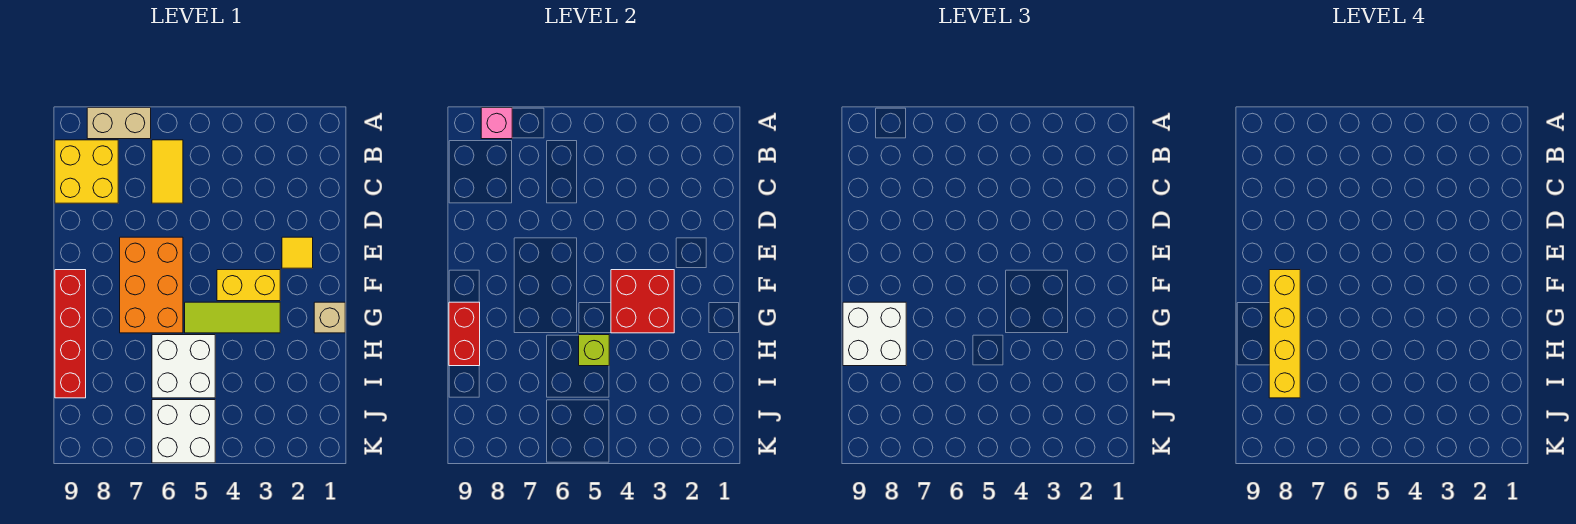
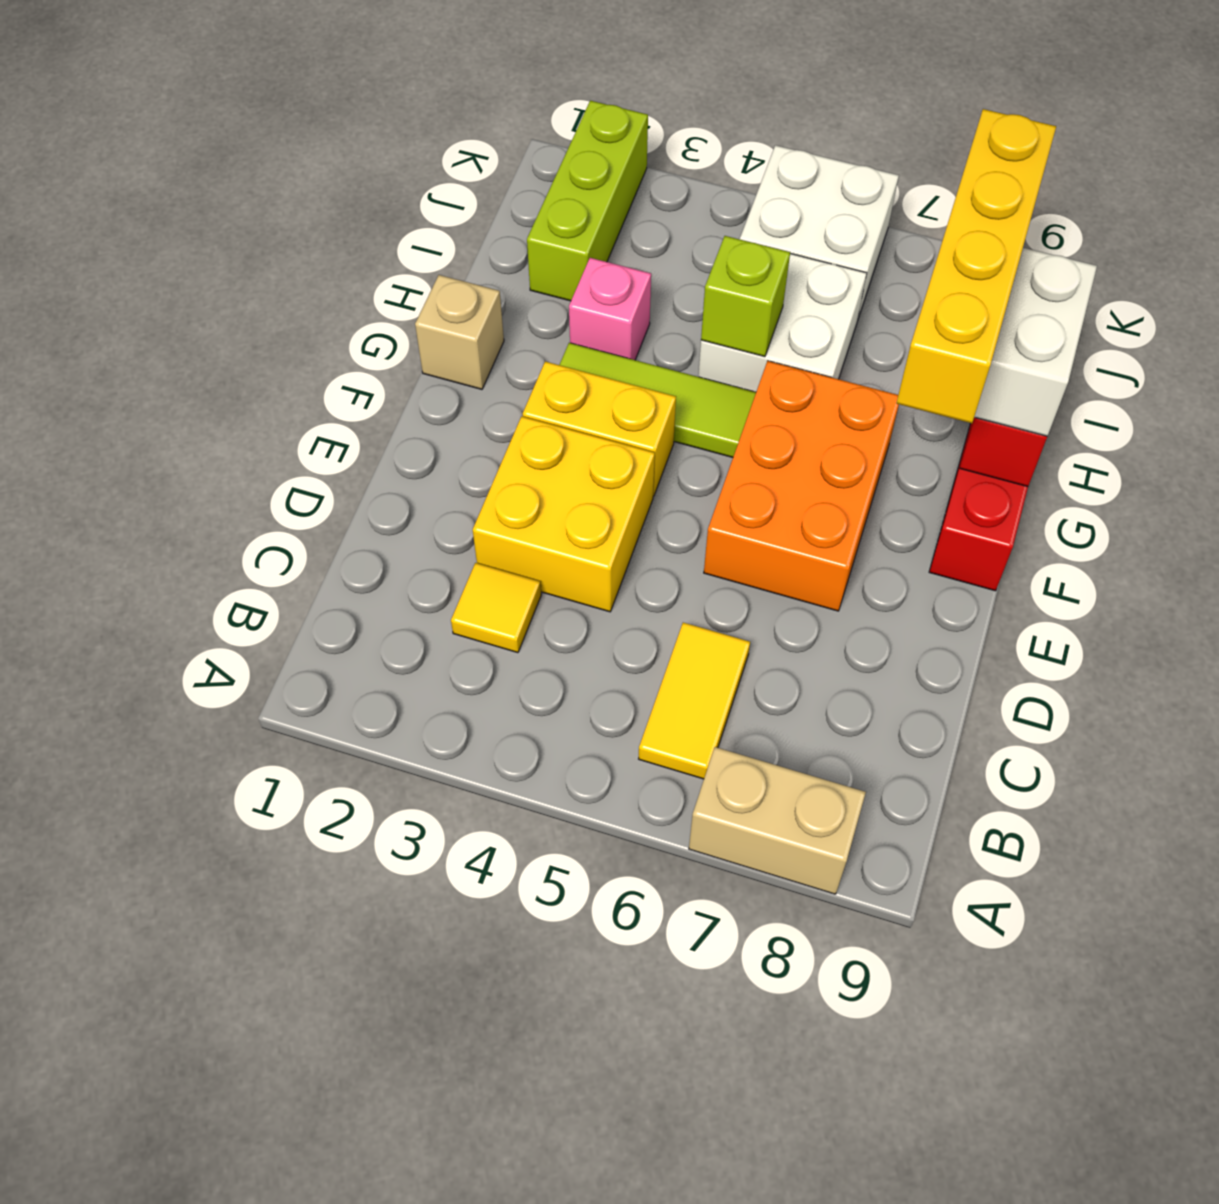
pink brick A8 level 2 -> pink brick H3 level 1
yellow brick B8:C9 level 1 -> yellow brick D3:E4 level 1
yellow tile E2 level 1 -> yellow tile C3 level 1
red brick F3:G4 level 2 -> none
none -> lime brick I2:K2 level 1

